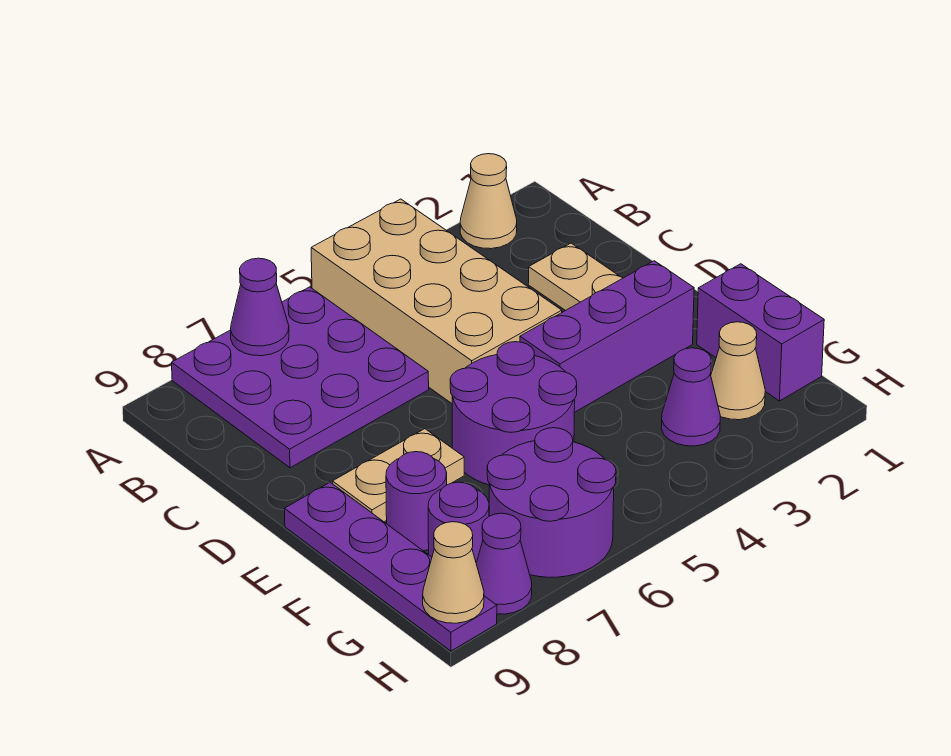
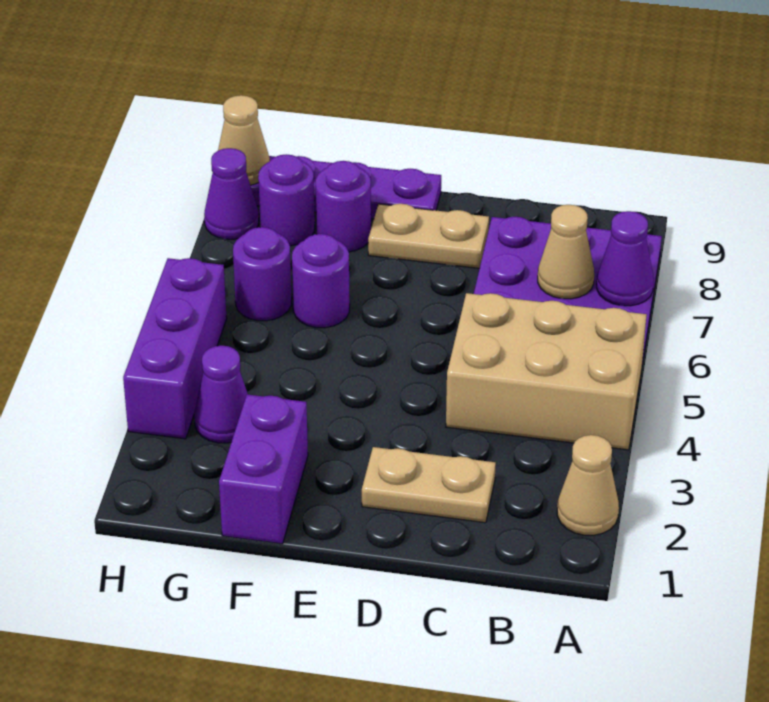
tan brick A4:D5 level 1 -> tan brick A4:C5 level 1
purple brick E2:E4 level 1 -> purple brick H3:H5 level 1
purple round brick E5:F6 level 1 -> purple round brick F6 level 1
tan plate E7:E8 level 1 -> tan plate D8:E8 level 1
purple brick F1:G1 level 1 -> purple brick F1:F2 level 1
tan cone G2 level 1 -> tan cone B7 level 2
purple round brick G6:H7 level 1 -> purple round brick G6 level 1

